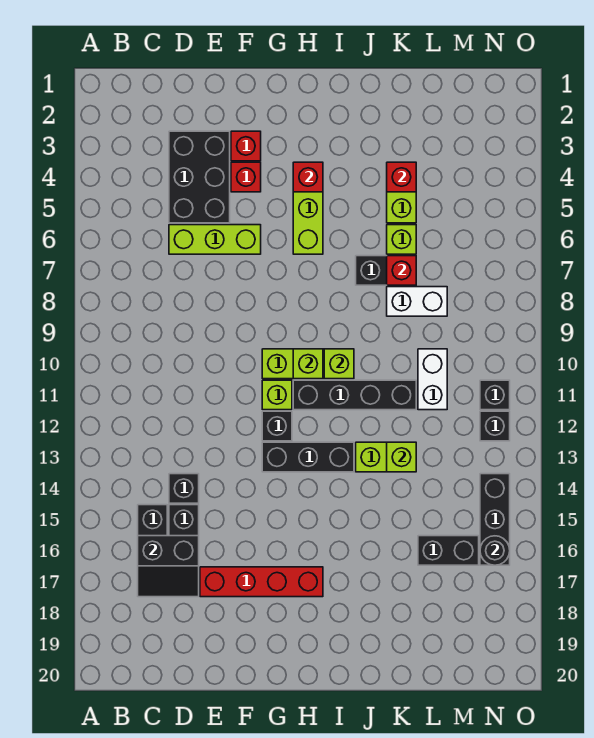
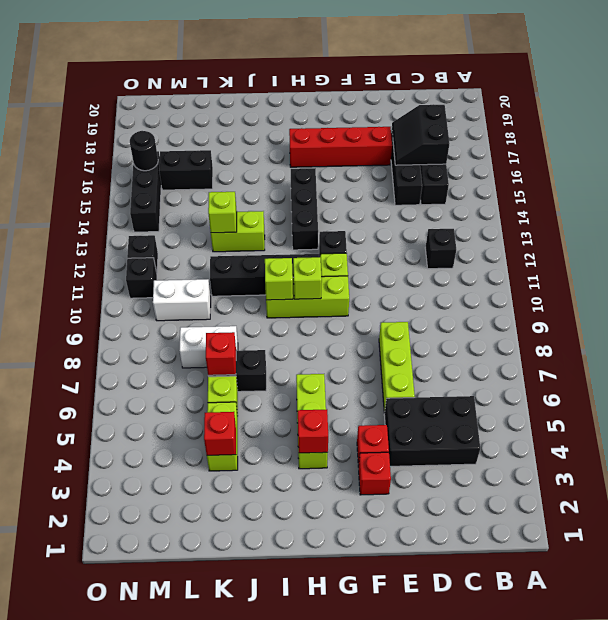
black slope C16:D17 level 2 top 16 -> black slope C16:D17 level 2 top C
black brick D3:E5 level 1 -> black brick C4:E5 level 1
lime brick D6:F6 level 1 -> lime brick E6:E8 level 1
black brick D14 level 1 -> black brick C12 level 1
black brick G13:I13 level 1 -> black brick H13:H15 level 1
white brick L10:L11 level 1 -> white brick L10:M10 level 1

